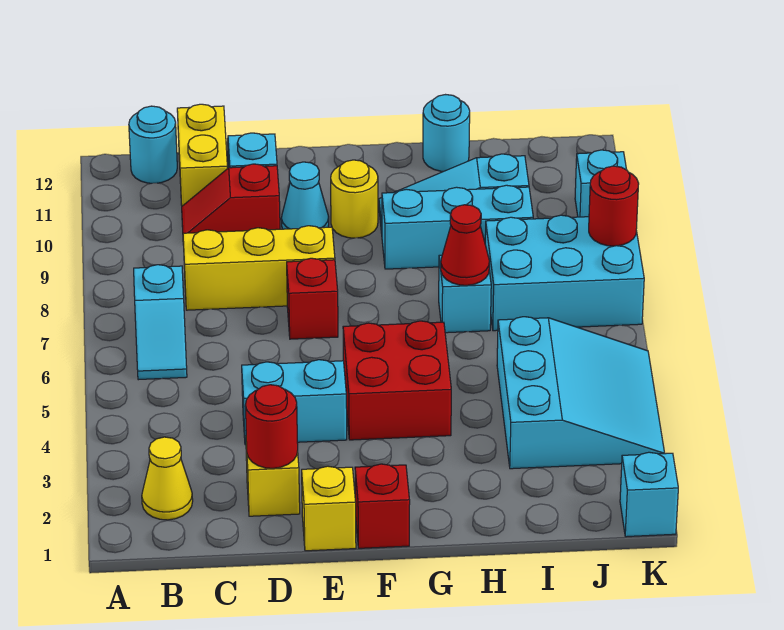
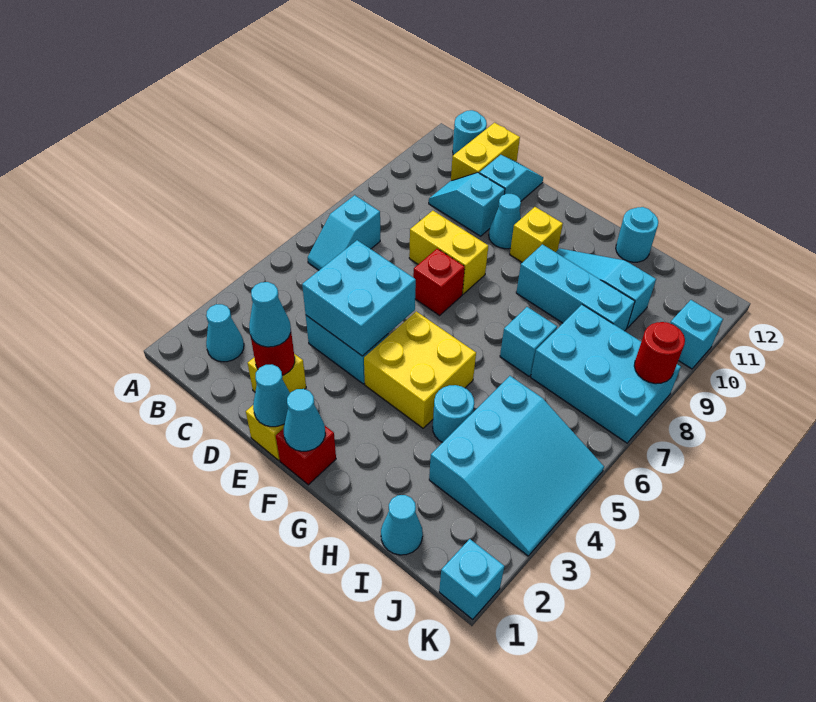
yellow cone B2 level 1 -> cyan cone B2 level 1
yellow brick C8:E8 level 1 -> yellow brick D8:E8 level 1
red slope C10:D10 level 1 top D -> cyan slope C10:D10 level 1 top D
none -> cyan cone D2 level 3
none -> cyan brick D4:E5 level 2
none -> cyan cone E1 level 2
none -> cyan cone F1 level 2
red brick F4:G5 level 1 -> yellow brick F4:G5 level 1
yellow round brick F10 level 1 -> yellow brick F10 level 1
none -> cyan round brick H4 level 1
red cone H7 level 2 -> none
none -> cyan cone I1 level 1

